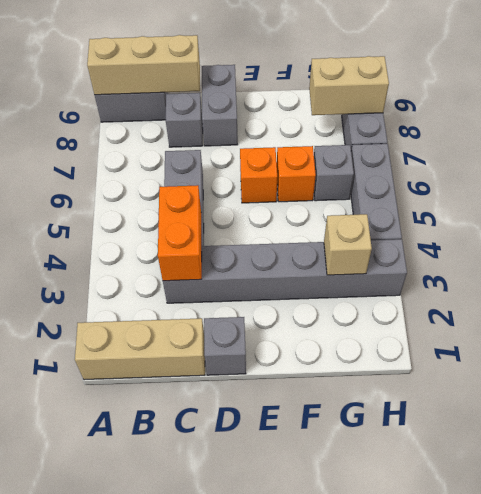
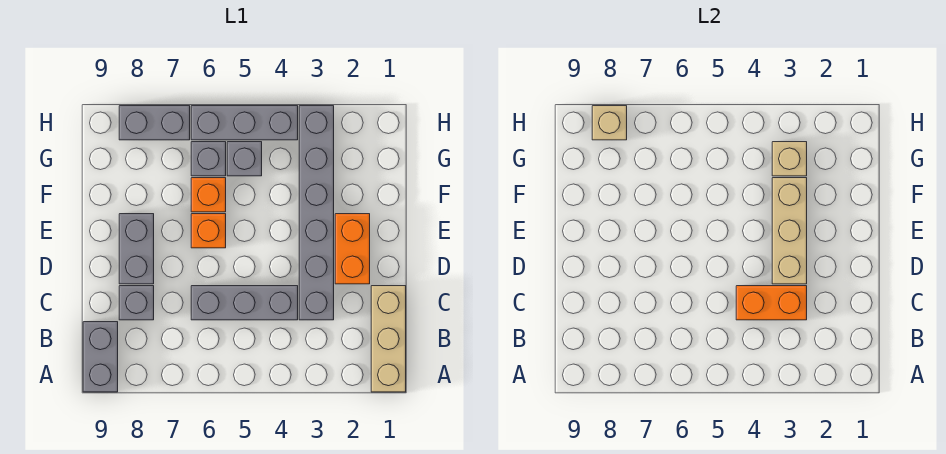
tan brick A9:C9 level 2 -> tan brick D3:F3 level 2
grey brick D1 level 1 -> grey brick G5 level 1
none -> orange brick D2:E2 level 1
grey brick D8:D9 level 1 -> grey brick D8:E8 level 1
tan brick G8:H8 level 2 -> tan brick H8 level 2

